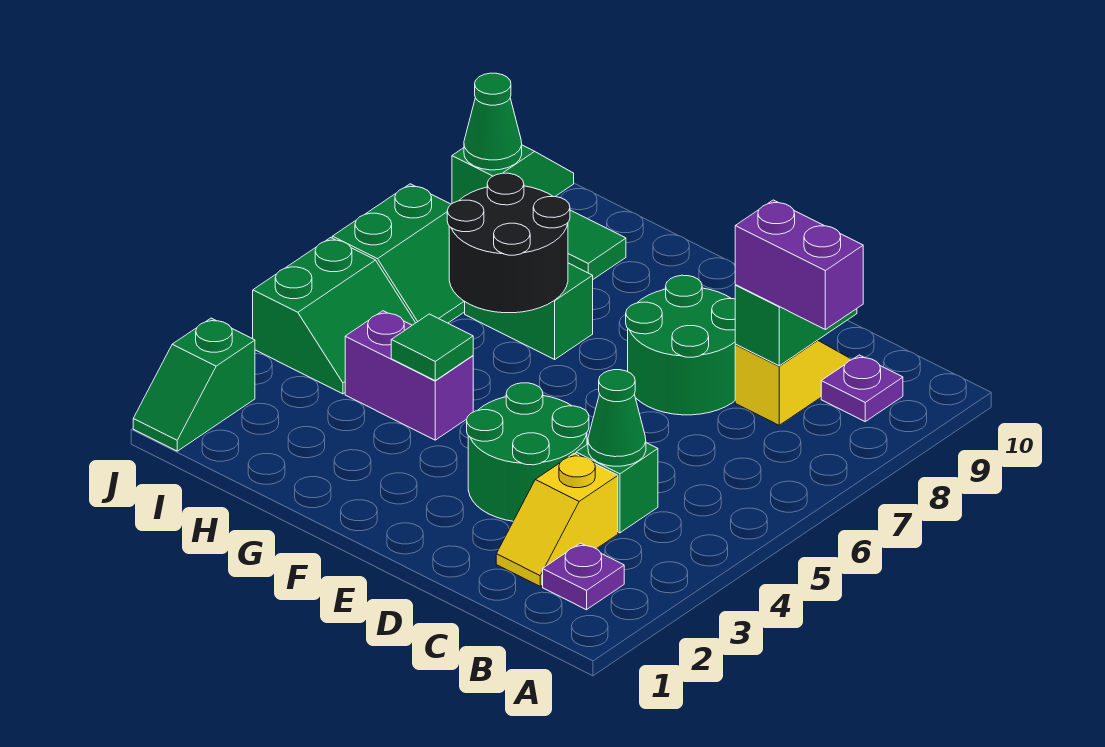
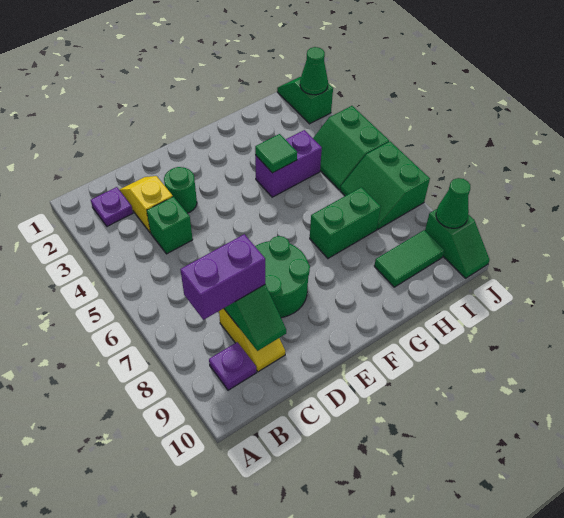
green cone C4 level 2 -> green cone J2 level 2
green round brick D3:E4 level 1 -> green round brick D3 level 1
black round brick G6:H7 level 2 -> none

